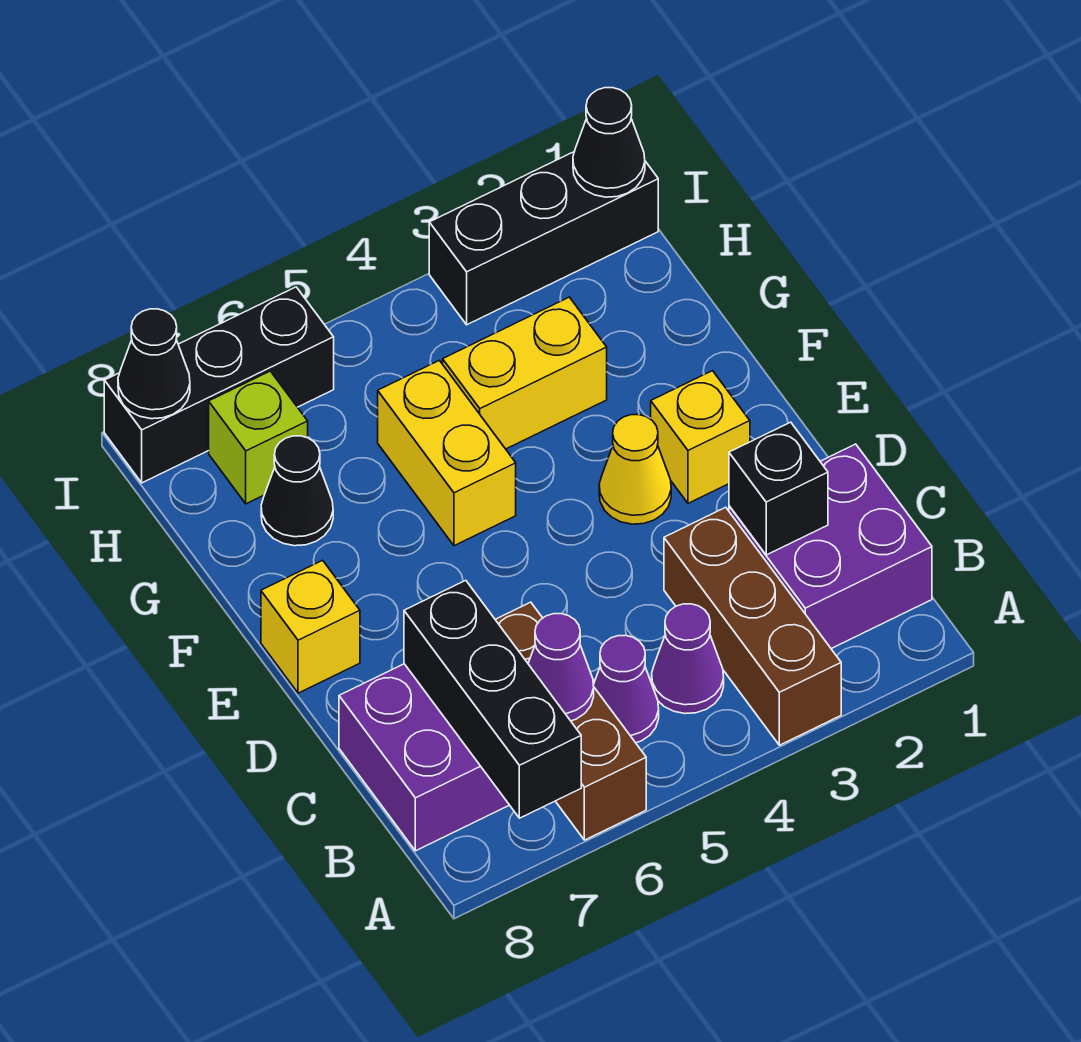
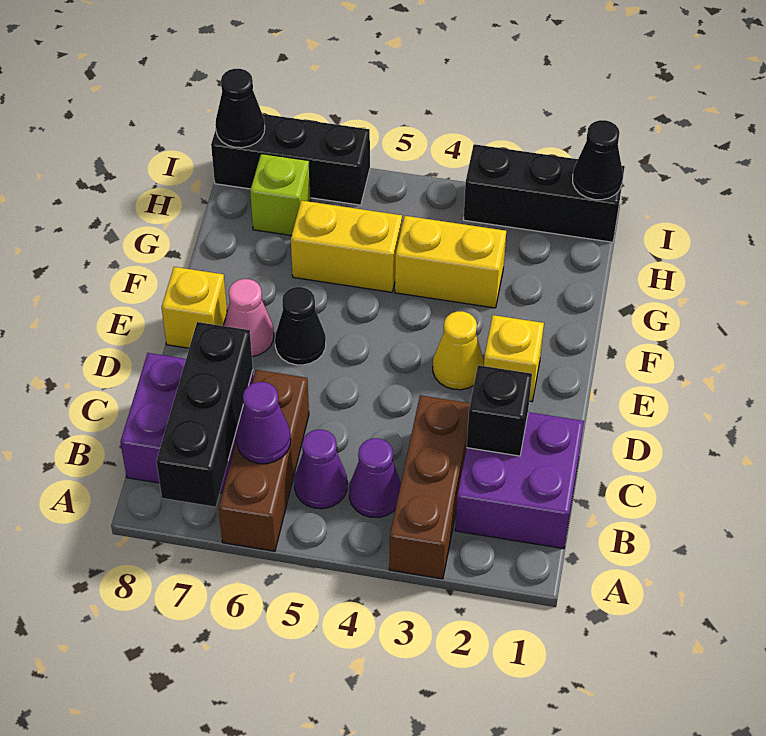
none -> pink cone E7 level 1
yellow brick F5:G5 level 1 -> yellow brick G5:G6 level 1
black cone G7 level 1 -> black cone E6 level 1

